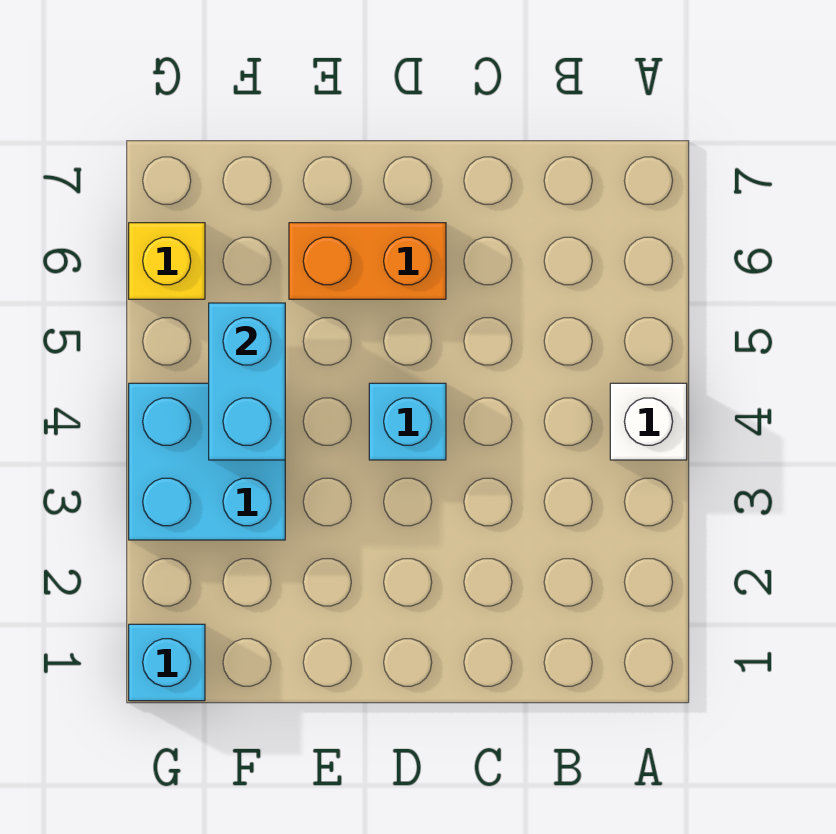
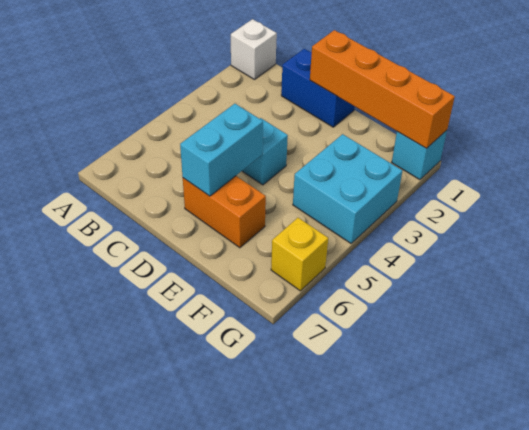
white brick A4 level 1 -> white brick A1 level 1
none -> blue brick C1:D1 level 1
none -> orange brick D1:G1 level 2
cyan brick F4:F5 level 2 -> cyan brick D5:D6 level 2

